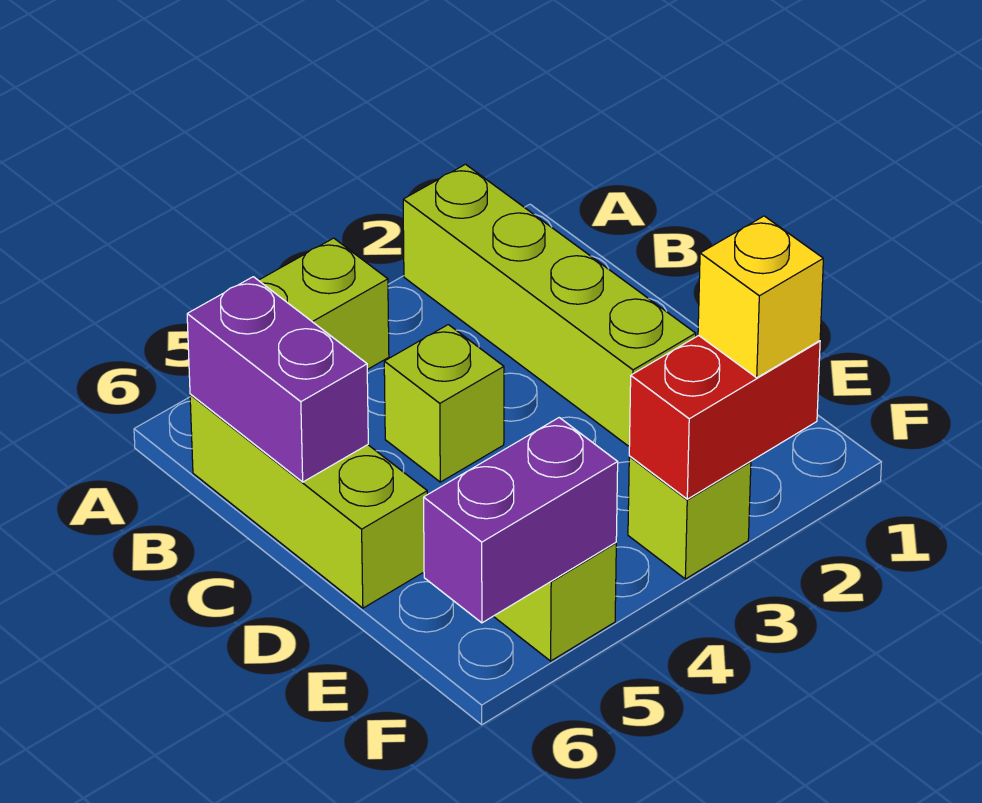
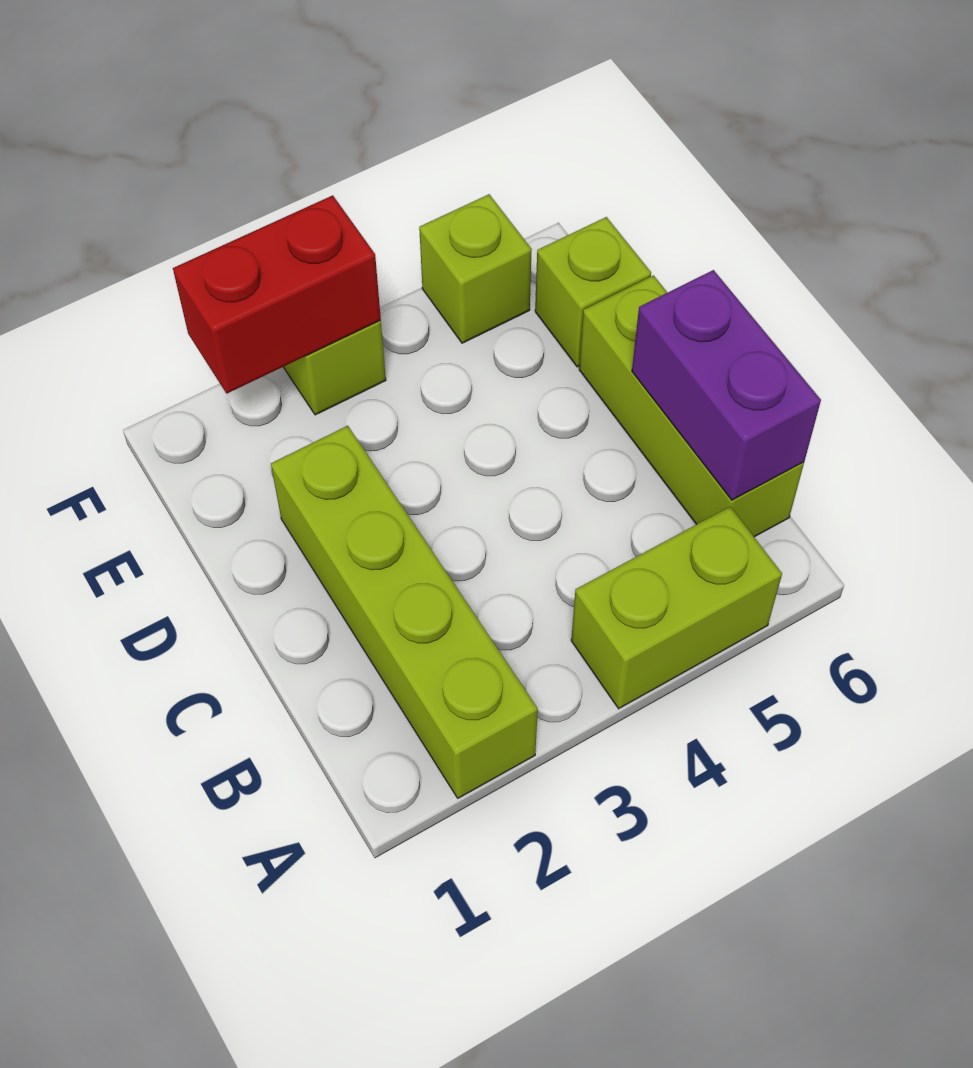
lime brick C4 level 1 -> lime brick E6 level 1
yellow brick F2 level 3 -> none
purple brick F5:F6 level 2 -> none

